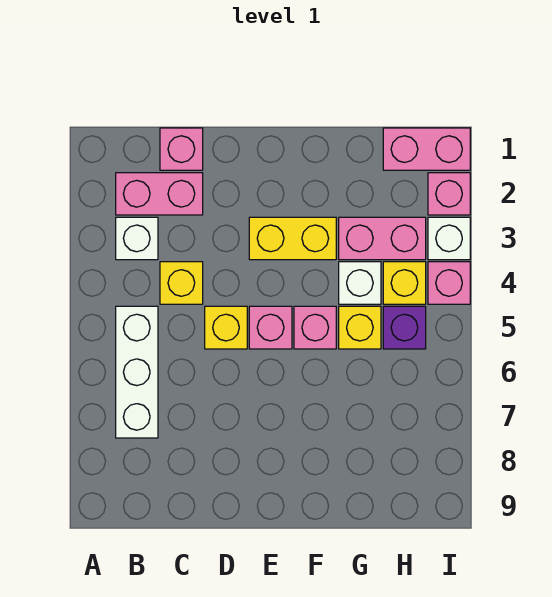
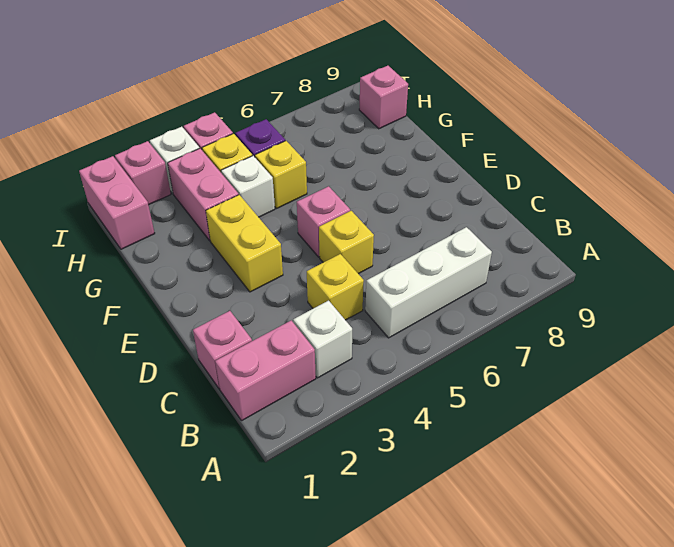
pink brick B2:C2 level 1 -> pink brick B1:B2 level 1
pink brick F5 level 1 -> pink brick H9 level 1

